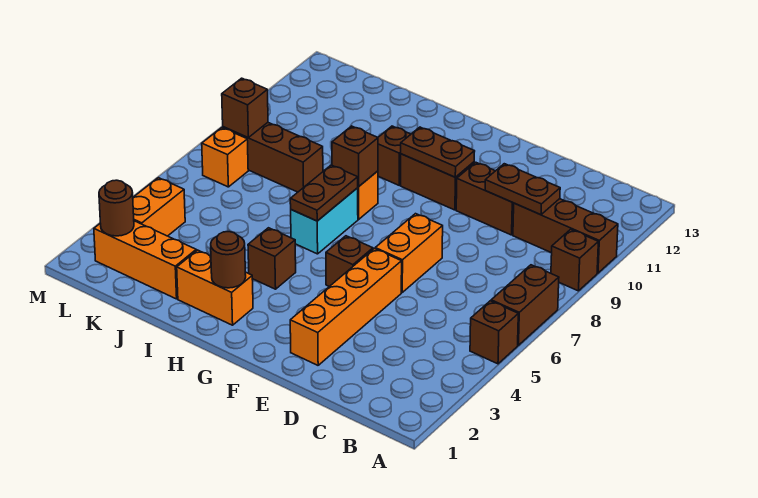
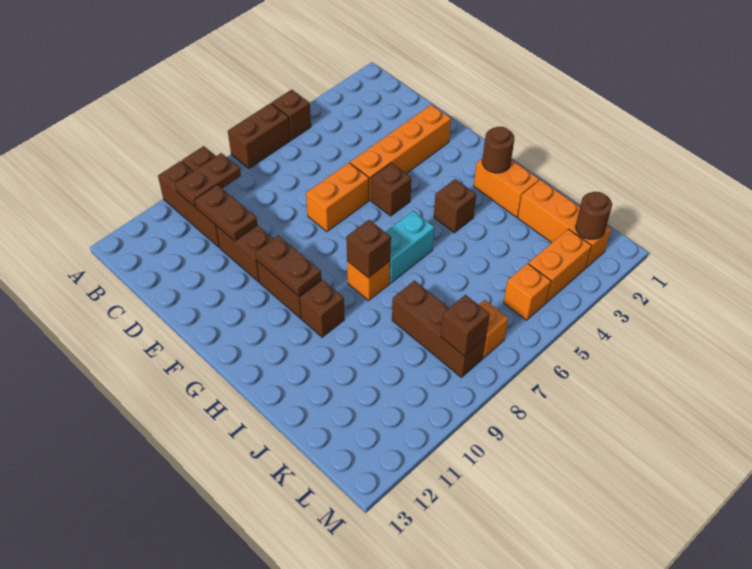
brown plate H6:H7 level 2 -> brown plate B9:B10 level 2
none -> orange brick L5 level 1

